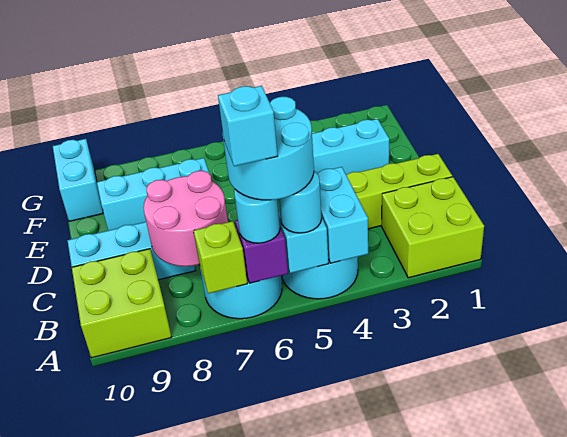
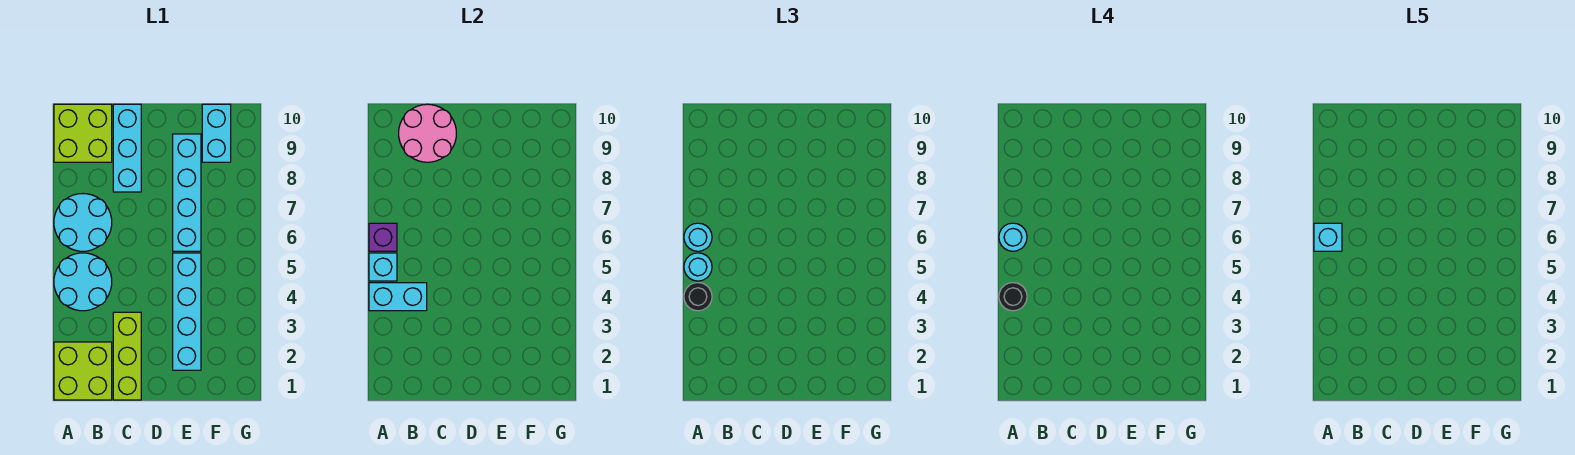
none -> black round brick A4 level 3
none -> black round brick A4 level 4
cyan round brick A5:B6 level 4 -> cyan round brick A6 level 4
lime brick A7 level 2 -> none
pink round brick B7:C8 level 2 -> pink round brick B9:C10 level 2
cyan brick E7:E9 level 1 -> cyan brick E6:E9 level 1
cyan brick F10:G10 level 1 -> cyan brick F9:F10 level 1

